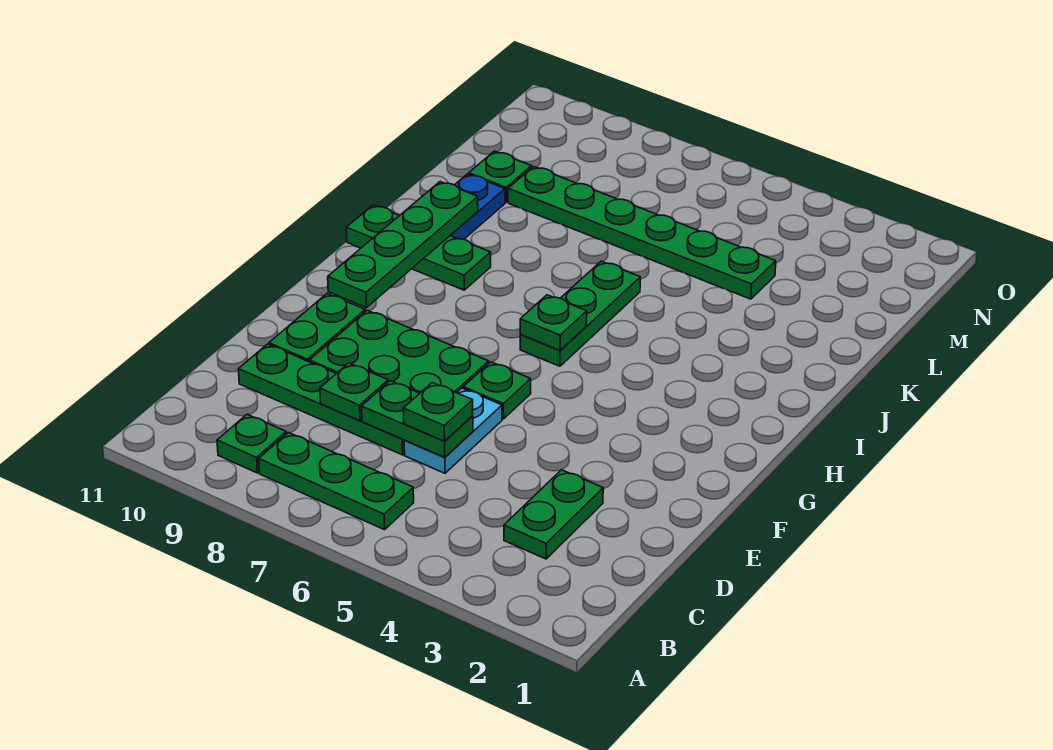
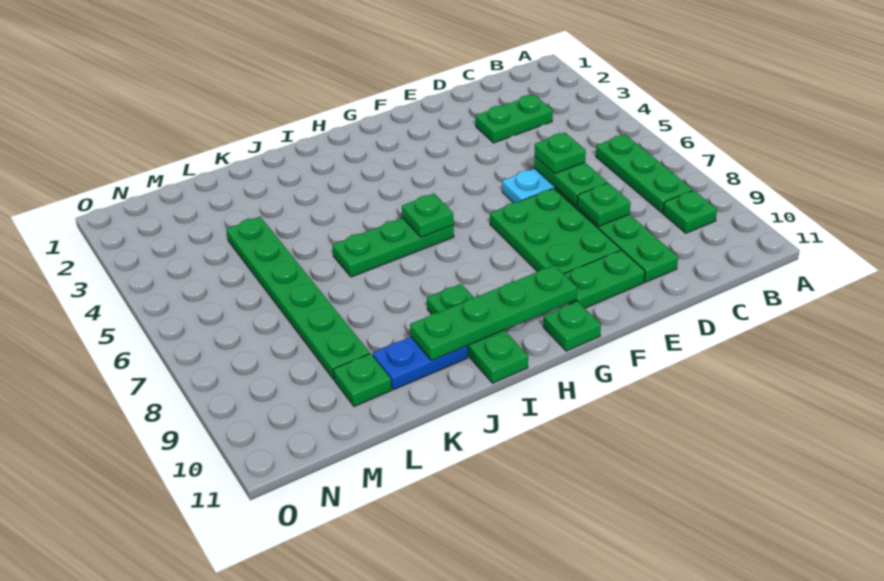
green plate F6 level 1 -> green plate G11 level 1

